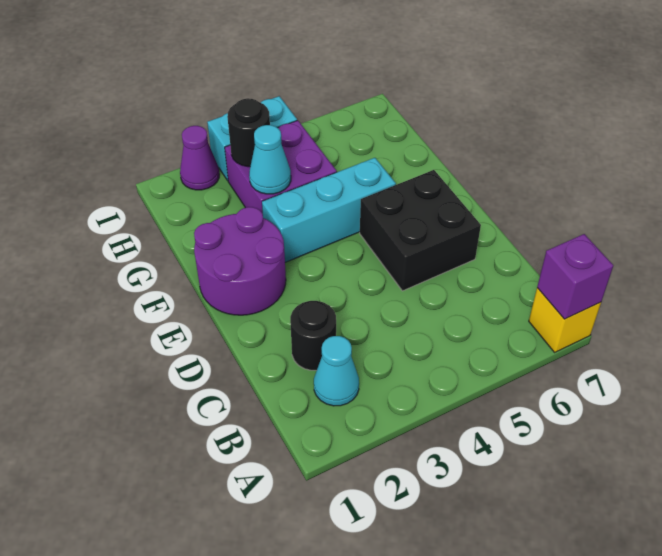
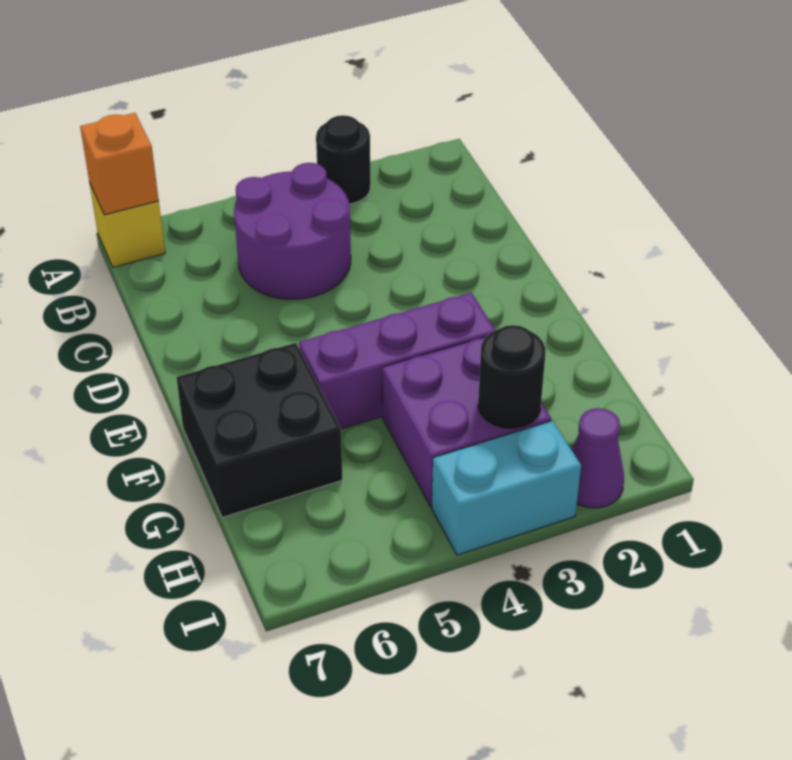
purple brick A7 level 2 -> orange brick A7 level 2
cyan cone B2 level 1 -> none
black round brick C2 level 1 -> black round brick A3 level 1
black brick D5:E6 level 1 -> black brick F6:G7 level 1
purple round brick E1:F2 level 1 -> purple round brick B4:C5 level 1
cyan brick F3:F5 level 1 -> purple brick F3:F5 level 1
cyan cone G3 level 2 -> none

